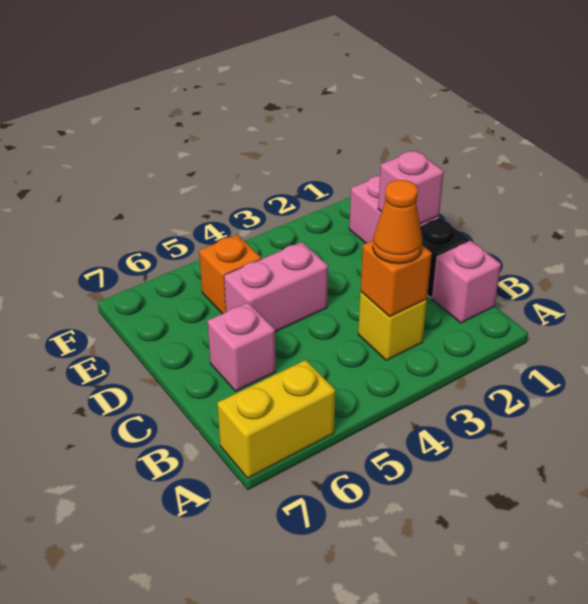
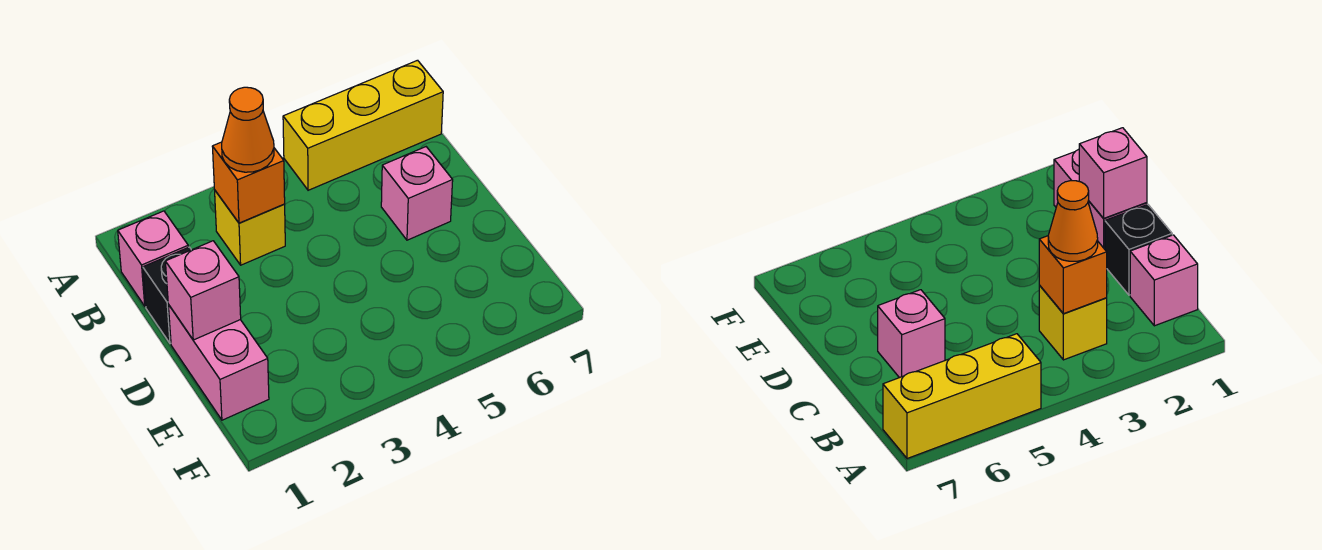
yellow brick A6:A7 level 1 -> yellow brick A5:A7 level 1
pink brick D4:D5 level 1 -> none
orange brick E5 level 1 -> none

